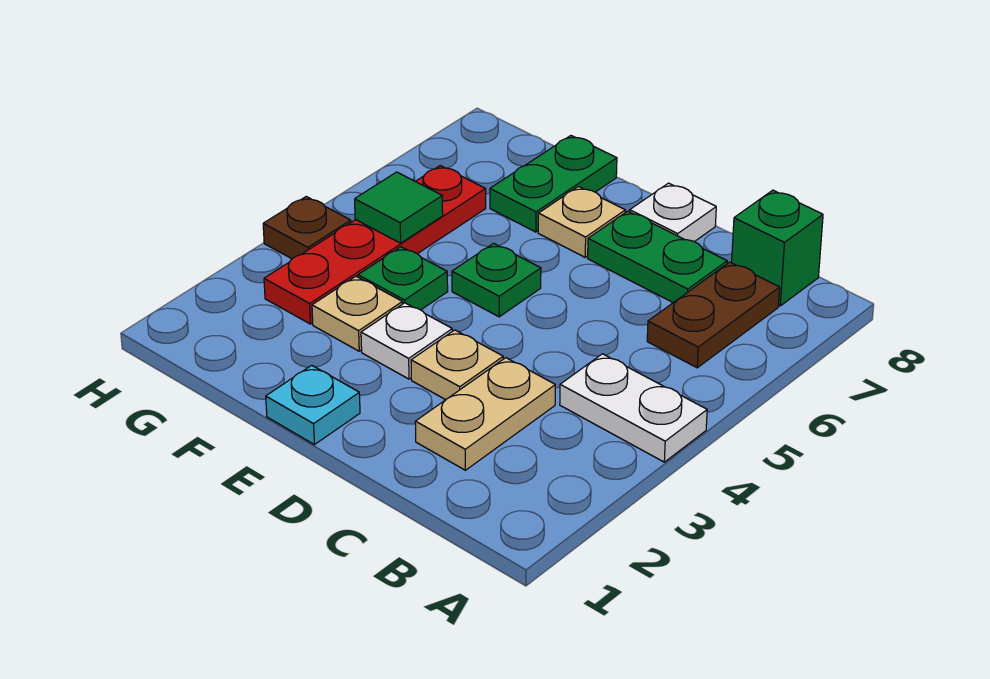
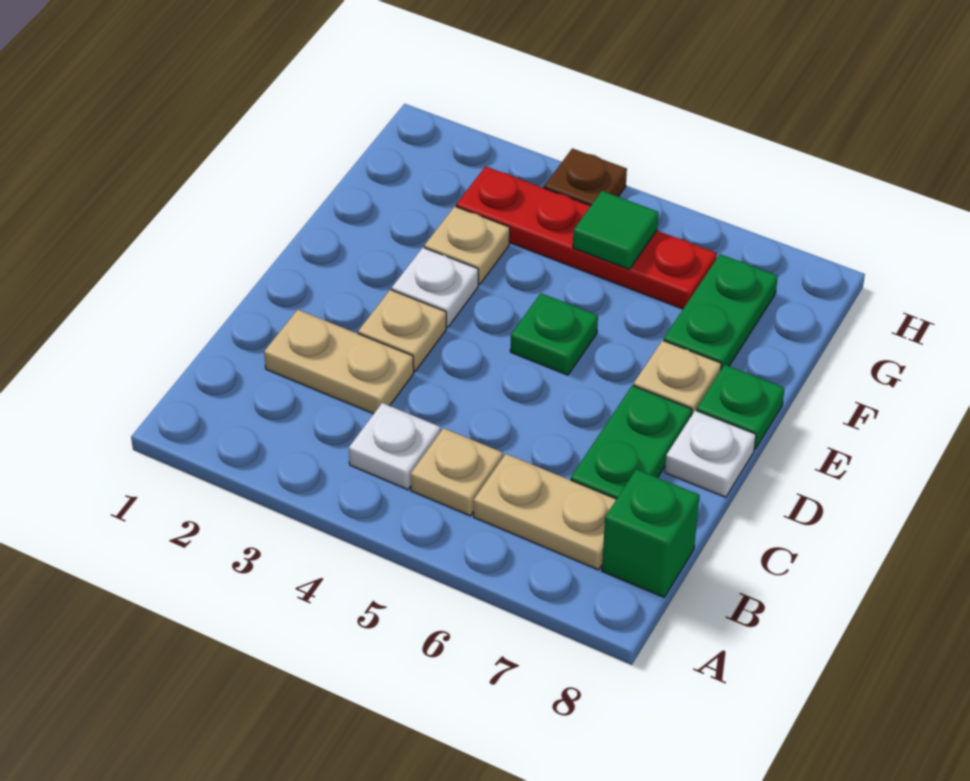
white plate A4:B4 level 1 -> white plate B4 level 1
none -> tan plate B5 level 1
brown plate B6:B7 level 1 -> tan plate B6:B7 level 1
cyan plate E1 level 1 -> none
green plate F4 level 1 -> green plate E8 level 1
green plate F7:F8 level 1 -> green plate F7:G7 level 1

